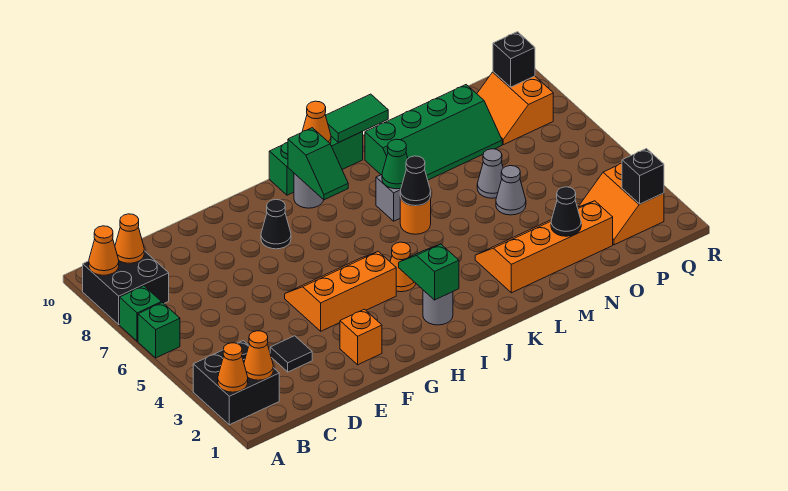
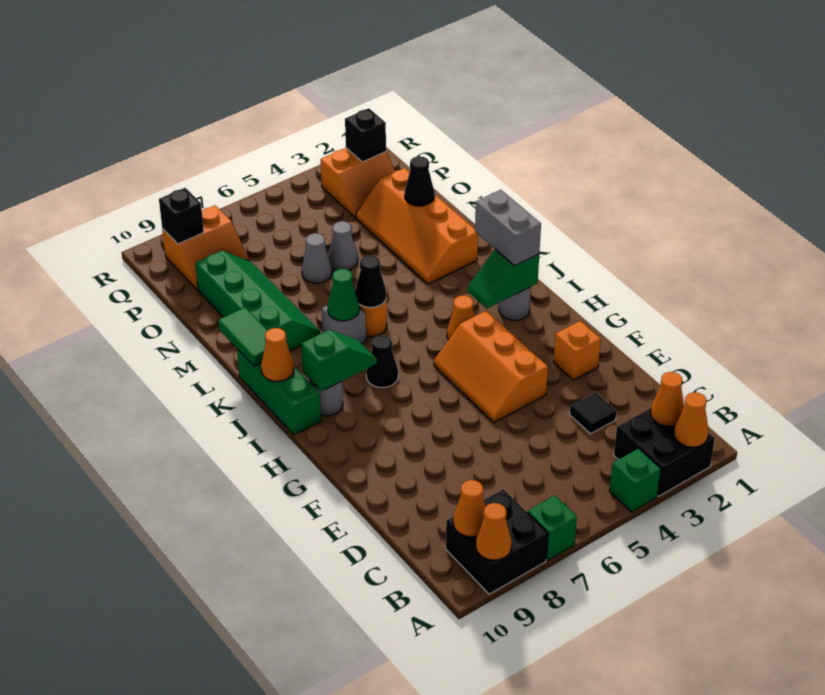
green brick A6 level 1 -> green brick A4 level 1
black cone G8 level 1 -> black cone I7 level 1
none -> grey brick I2:J2 level 3

